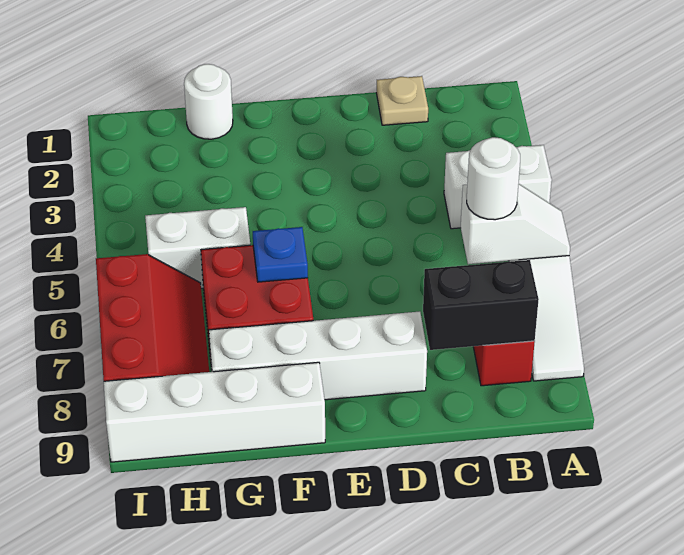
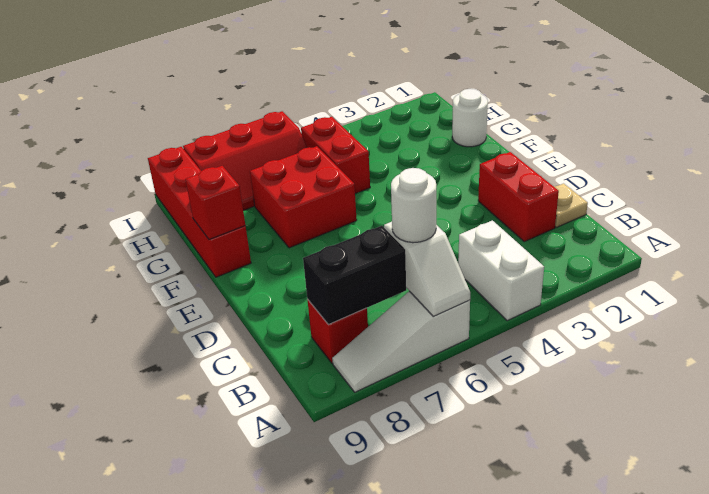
black brick B8:C8 level 2 -> black brick B7:B8 level 2
none -> red brick C2:D2 level 1
white brick D8:G8 level 1 -> none
blue plate F6 level 2 -> none
white brick F9:I9 level 1 -> red brick F9:I9 level 1
none -> red brick F9 level 2
white brick G5:H5 level 1 -> red brick G5:H5 level 1

